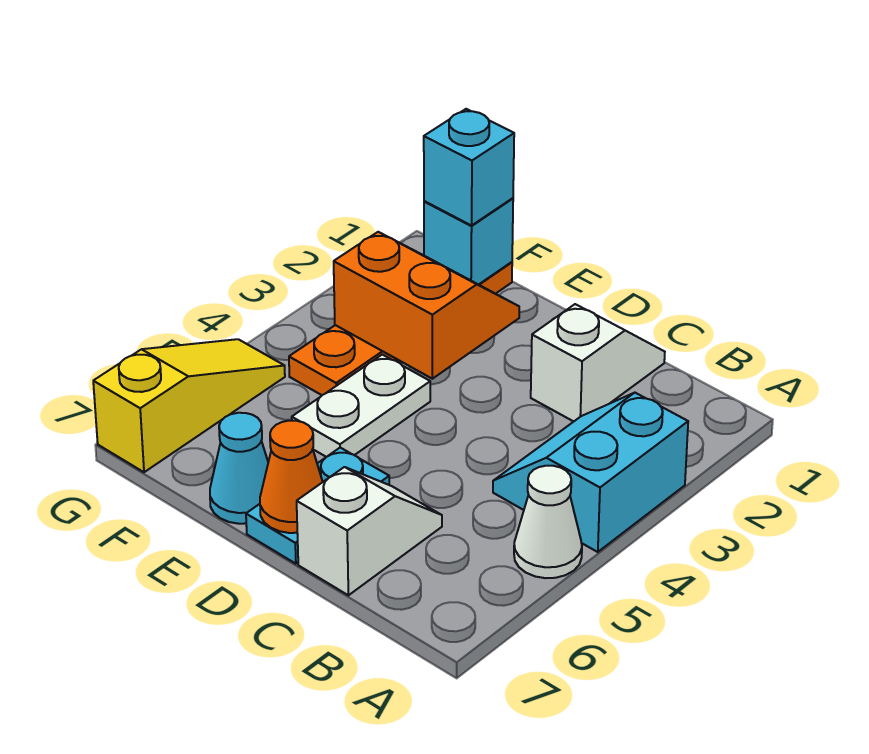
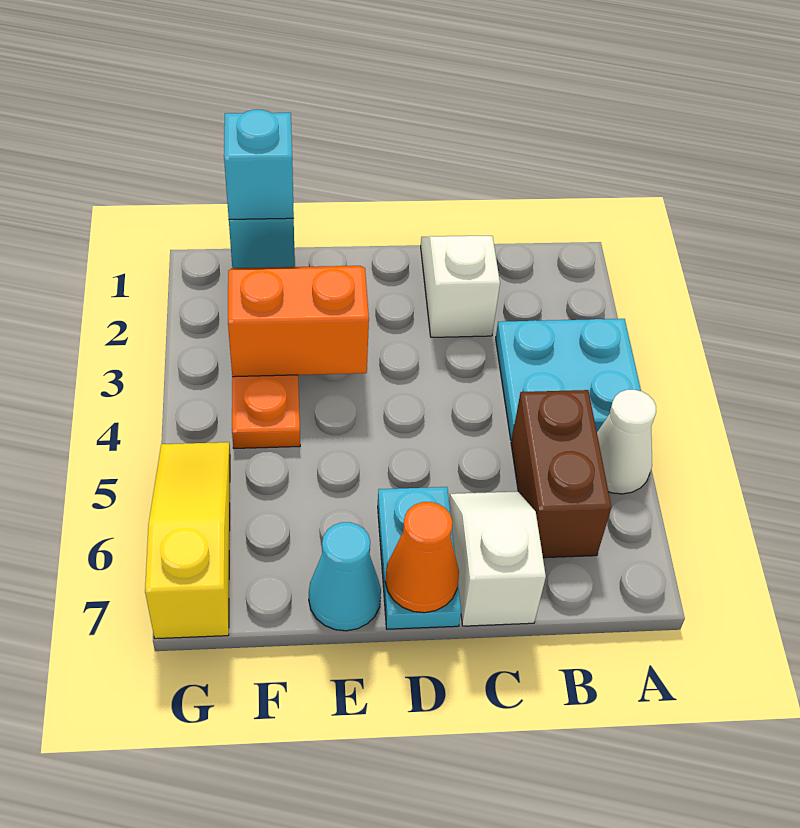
cyan slope A3:B4 level 1 top A -> cyan plate A3:B4 level 1
none -> brown brick B5:B6 level 1
white plate E4:E5 level 1 -> none

